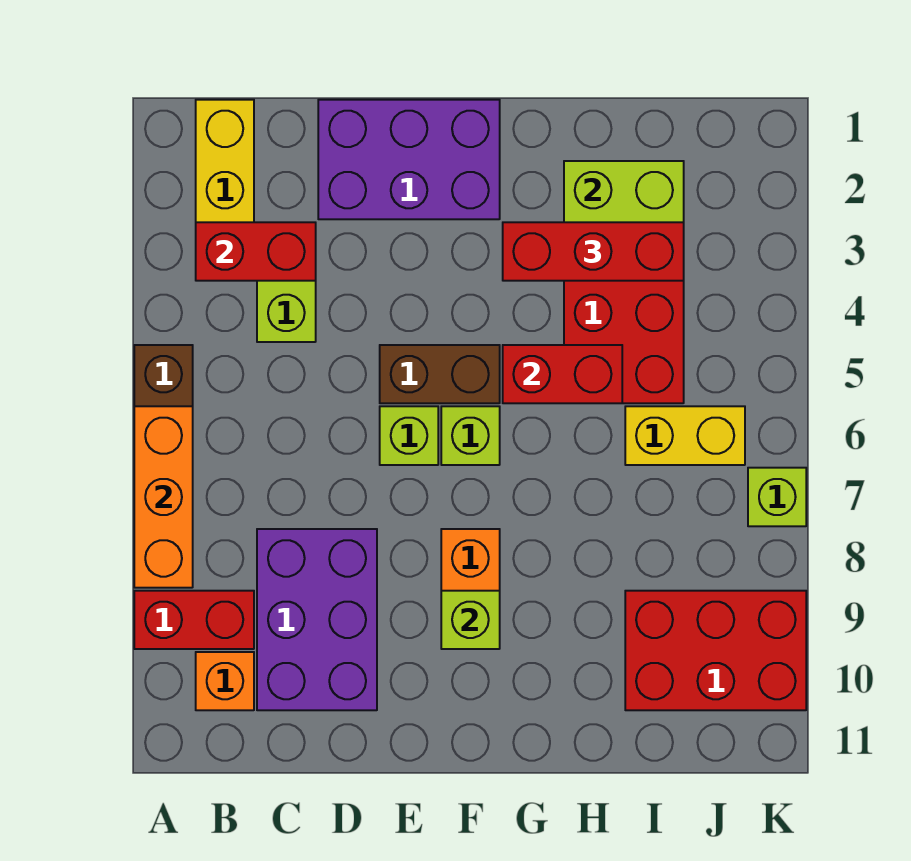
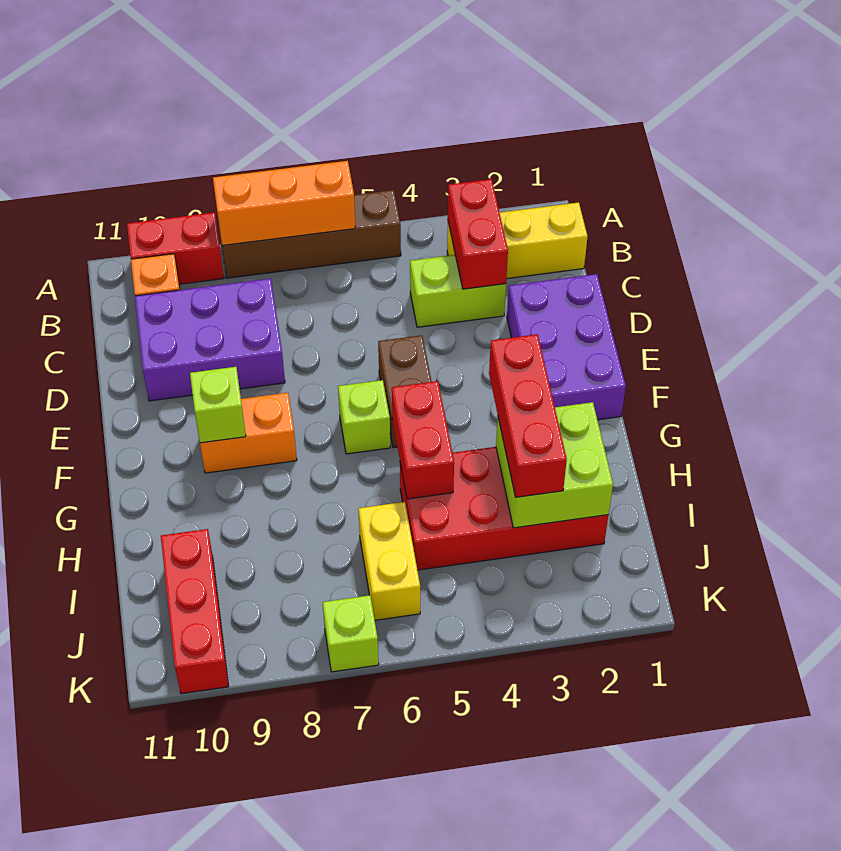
red brick A9:B9 level 1 -> red brick A9:A10 level 1
lime brick E6 level 1 -> none
red brick I9:K10 level 1 -> red brick I10:K10 level 1

